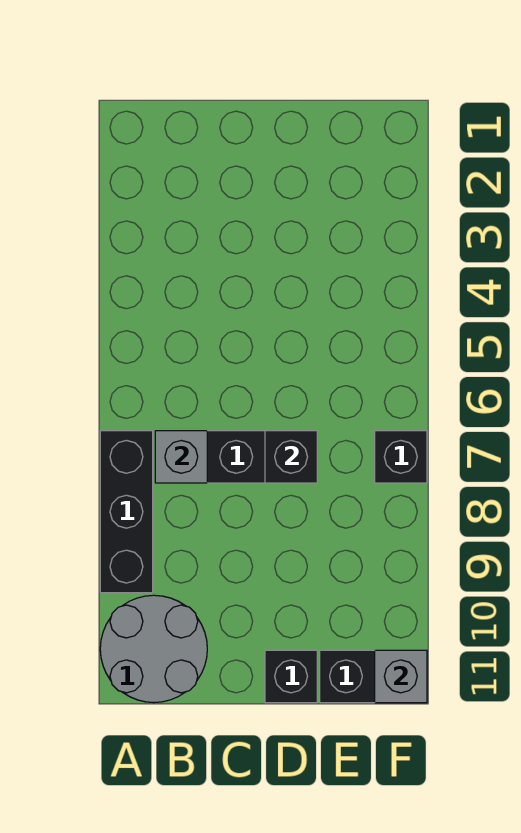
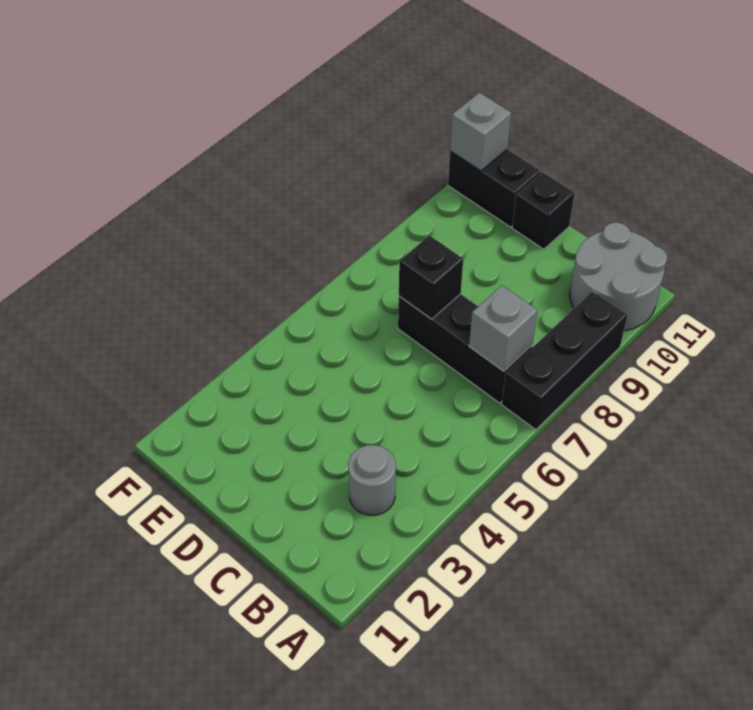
none -> grey round brick B3 level 1
black brick F7 level 1 -> none

